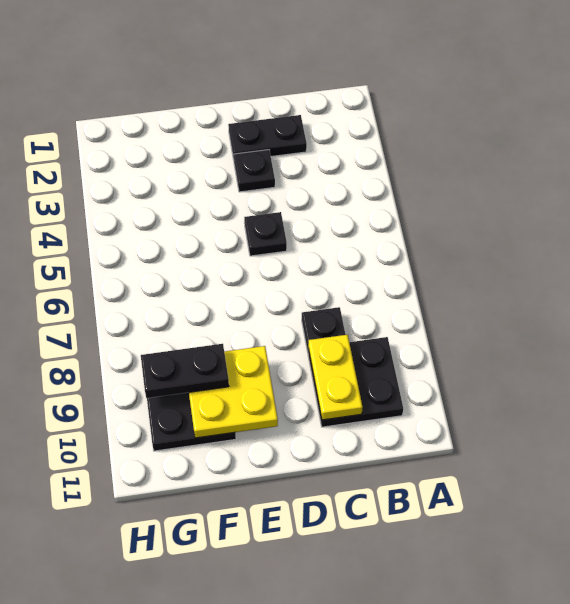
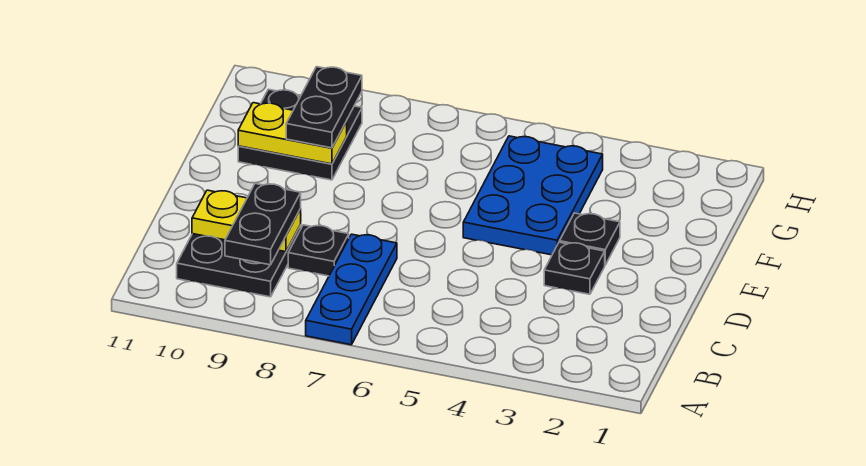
none -> blue plate A7:C7 level 1
black plate C2:D2 level 1 -> black plate B9:C9 level 3
black plate D5 level 1 -> black plate E3 level 1
none -> blue plate E4:G5 level 1
yellow plate E9:F10 level 2 -> yellow plate F9:F10 level 2

